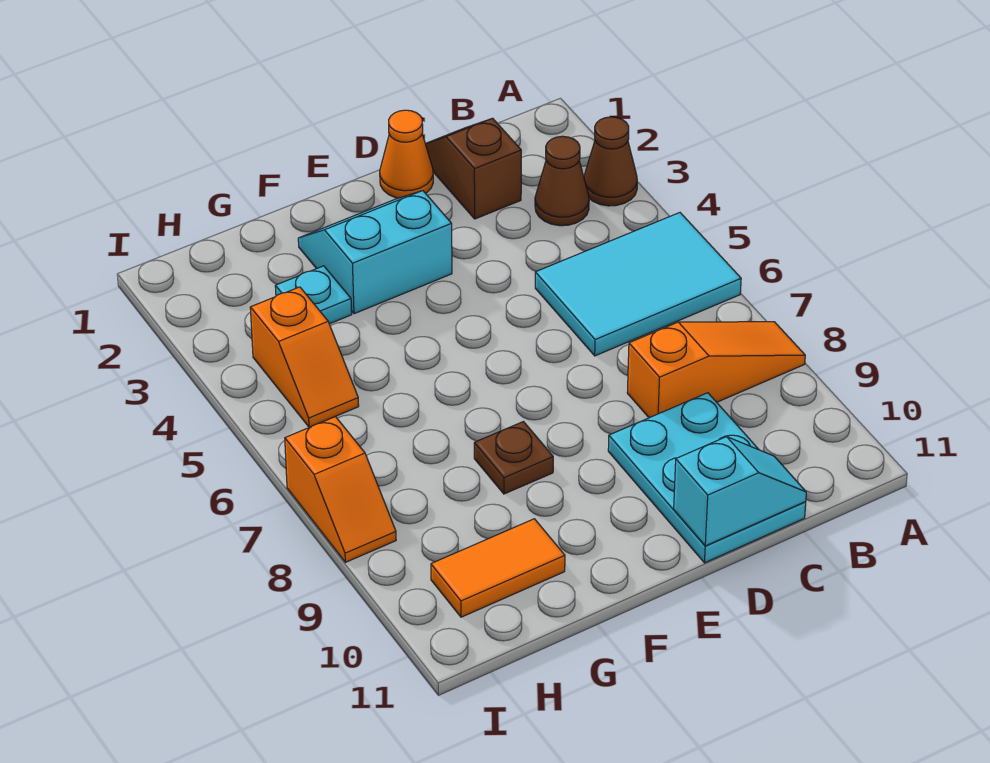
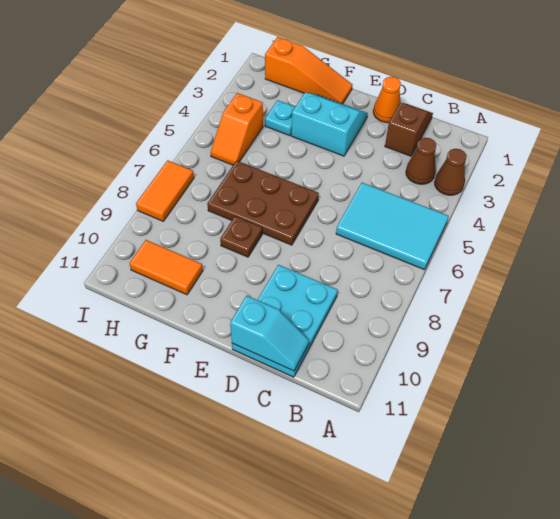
orange slope A8:C8 level 1 top C -> orange slope F1:H1 level 1 top H
none -> brown plate E6:G7 level 1
orange slope I7:I8 level 1 top 7 -> orange tile I7:I8 level 1

